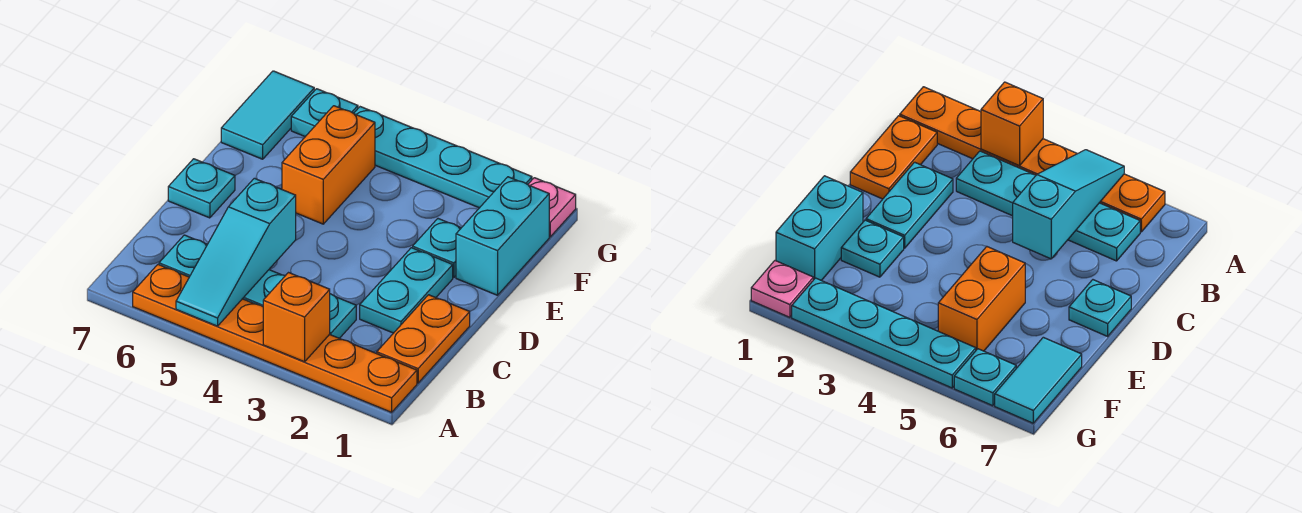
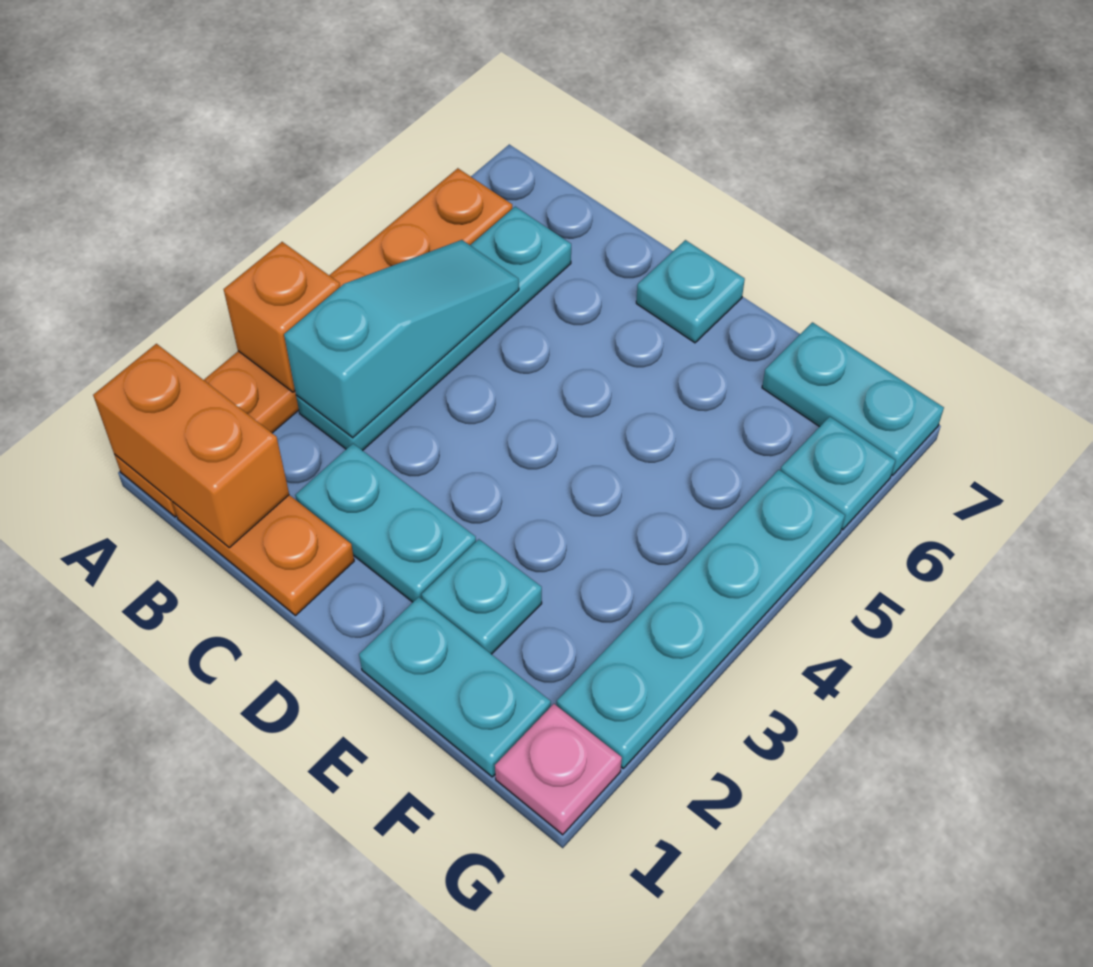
cyan slope A5:C5 level 2 top C -> cyan slope B3:B5 level 2 top 3
cyan brick E1:F1 level 1 -> cyan plate E1:F1 level 1
orange brick E5:F5 level 1 -> orange brick A1:B1 level 2
cyan tile F7:G7 level 1 -> cyan plate F7:G7 level 1

